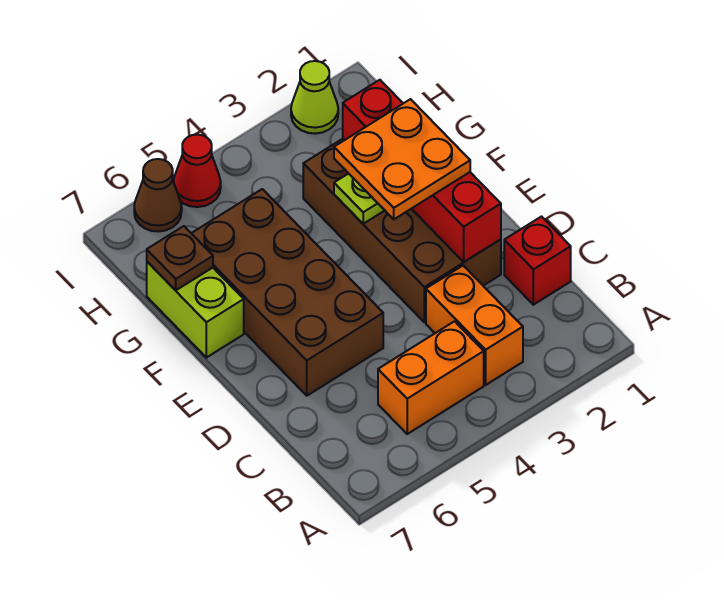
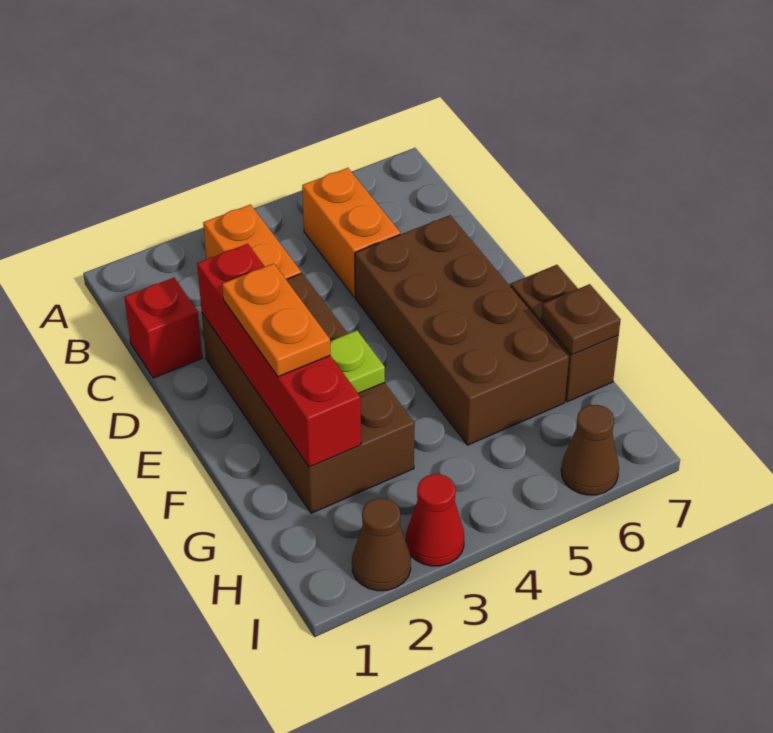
orange brick B4:B5 level 1 -> orange brick B5:C5 level 1
orange plate E2:F3 level 3 -> orange plate E2:F2 level 3
lime brick F7:G7 level 1 -> brown brick F7:G7 level 1
lime cone I2 level 1 -> brown cone I2 level 1
red cone I5 level 1 -> red cone I3 level 1

